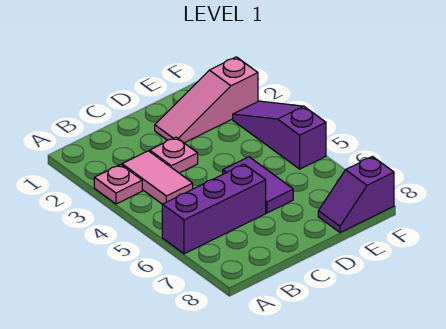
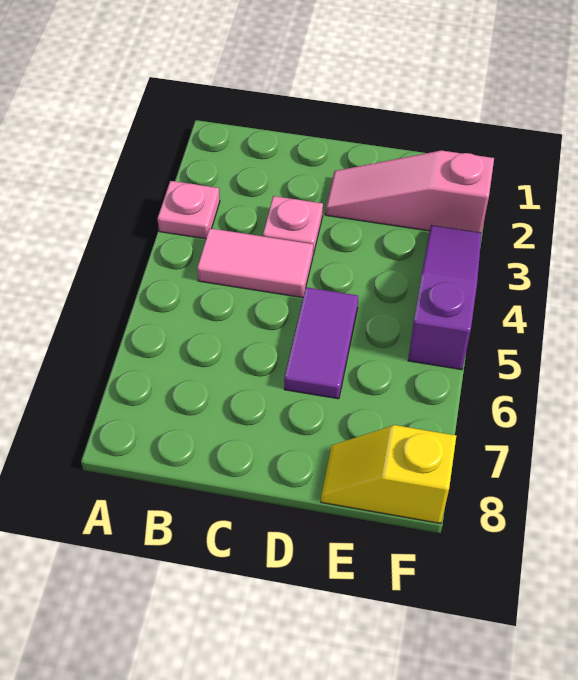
purple brick A6:C6 level 1 -> none
pink tile B3:B4 level 1 -> pink tile B4:C4 level 1
purple slope E8:F8 level 1 top F -> yellow slope E8:F8 level 1 top F

